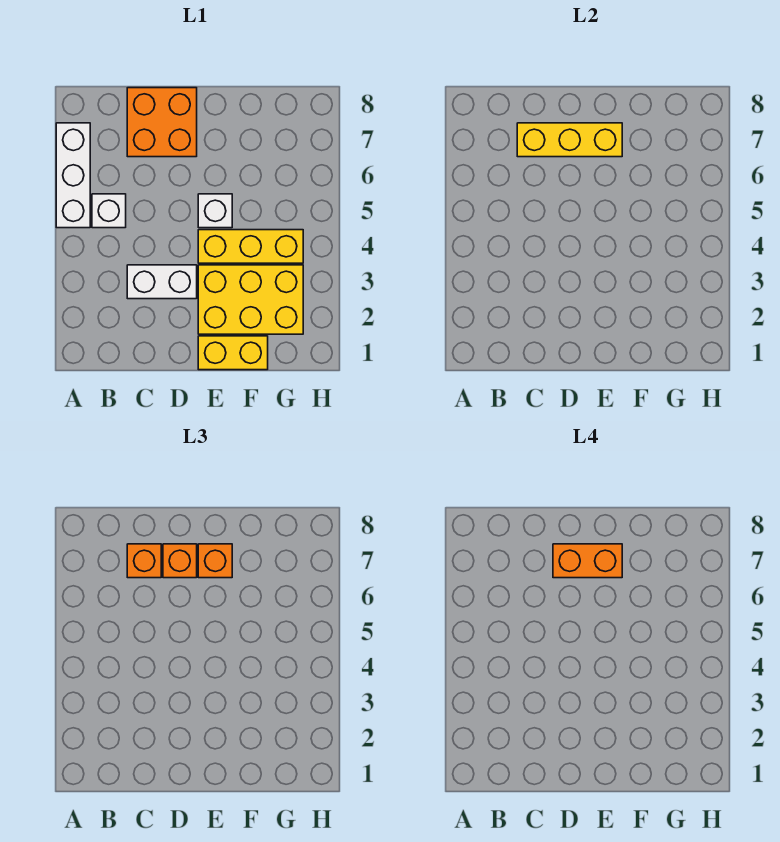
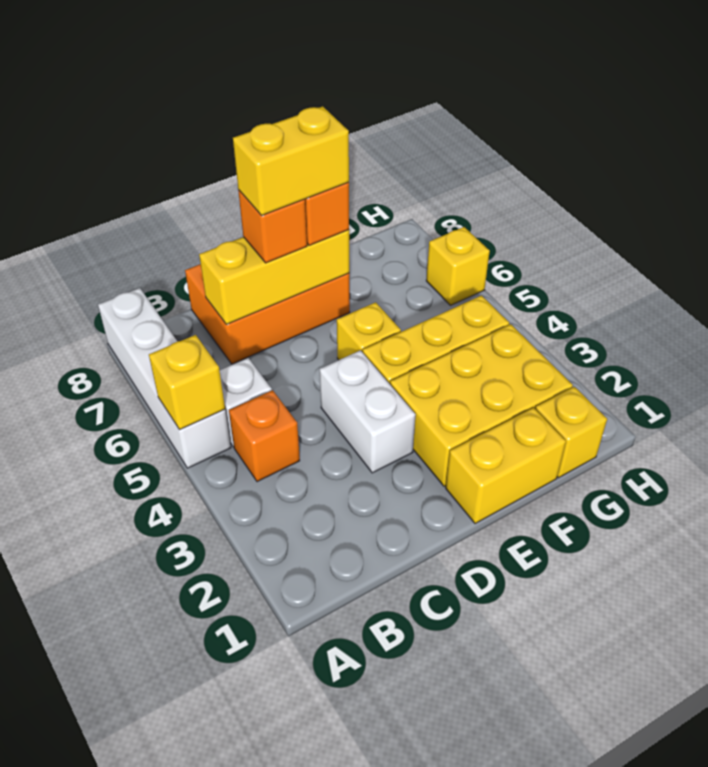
white brick A5:A7 level 1 -> white brick A5:A8 level 1
none -> yellow brick A5 level 2
white brick C3:D3 level 1 -> white brick D3:D4 level 1
orange brick C7:D8 level 1 -> orange brick C7:E8 level 1
orange brick C7 level 3 -> orange brick B4 level 1
orange brick D7:E7 level 4 -> yellow brick D7:E7 level 4
white brick E5 level 1 -> yellow brick E5 level 1
none -> yellow brick G1 level 1
none -> yellow brick H6 level 1

